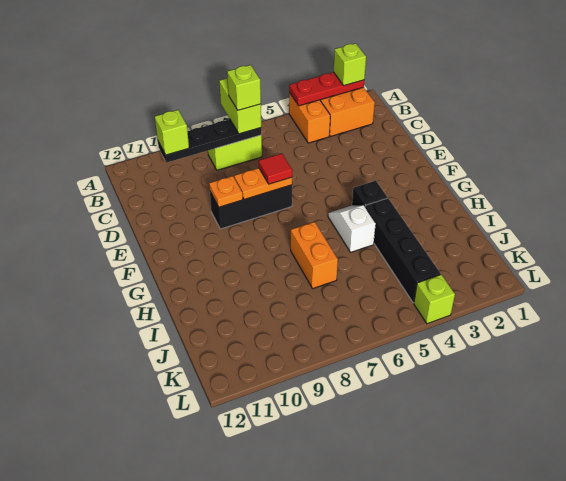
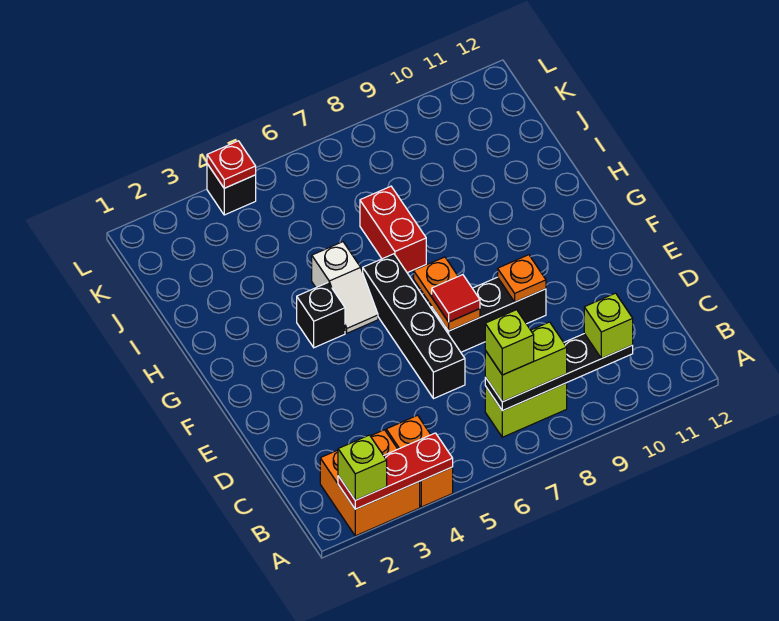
lime brick A7:B7 level 3 -> lime brick B7:B8 level 3
orange plate E7:E8 level 2 -> orange plate E7:F7 level 2
black brick H4:K4 level 1 -> black brick D6:G6 level 1
orange brick H7:I7 level 1 -> red brick H7:I7 level 1
lime brick L4 level 1 -> black brick L4 level 1
none -> red plate L4 level 2

